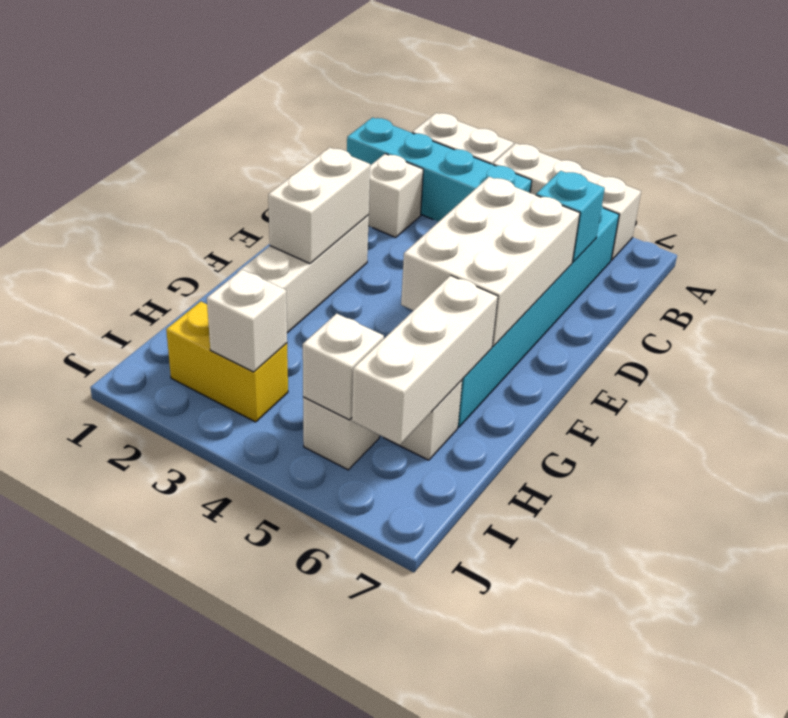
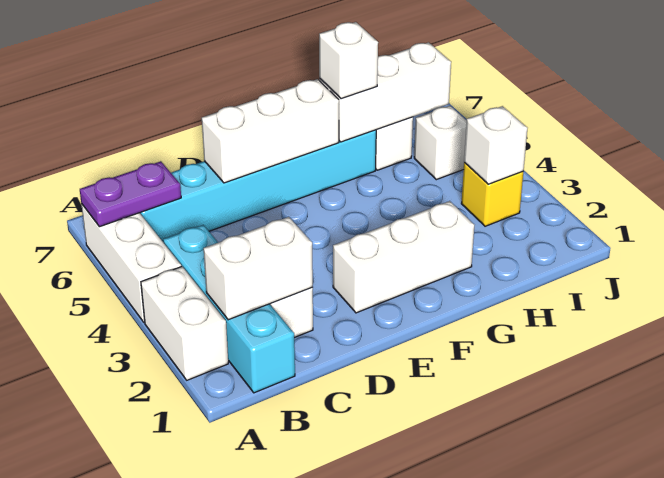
none -> purple plate A6:B6 level 2
cyan brick C6 level 2 -> none
white brick D5:F6 level 2 -> white brick D6:F6 level 2
white brick E2:F2 level 2 -> white brick B2:C2 level 2
yellow brick I2:I3 level 1 -> yellow brick I3 level 1
white brick I5 level 2 -> white brick G6 level 3

